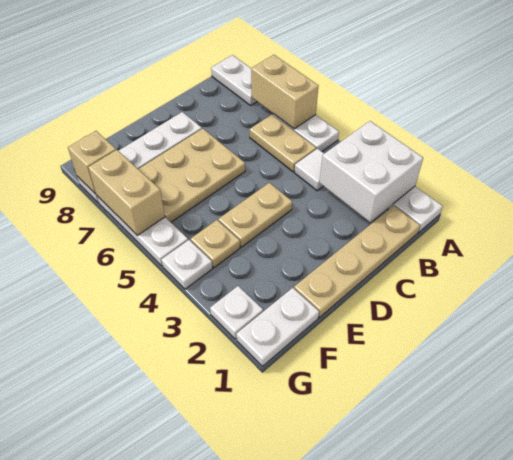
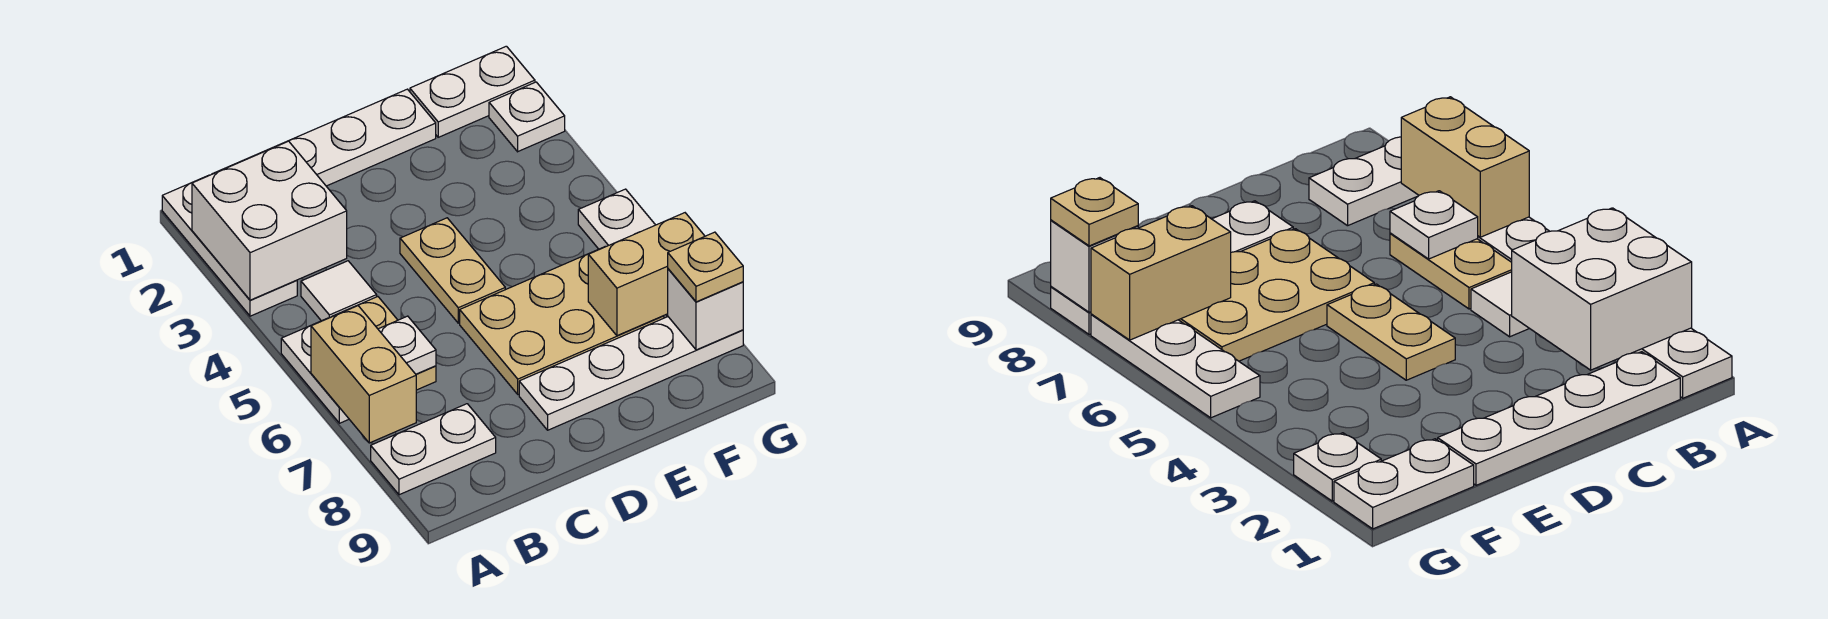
white plate A8:A9 level 1 -> white plate A8:B8 level 1
tan plate B1:E1 level 1 -> white plate B1:E1 level 1
tan plate D4:E4 level 1 -> tan plate D4:D5 level 1
tan plate F4 level 1 -> tan plate G8 level 3
white plate G4 level 1 -> white plate B6 level 2
tan brick G6:G7 level 2 -> tan brick F7:G7 level 2
tan brick G8 level 2 -> white brick G8 level 2

